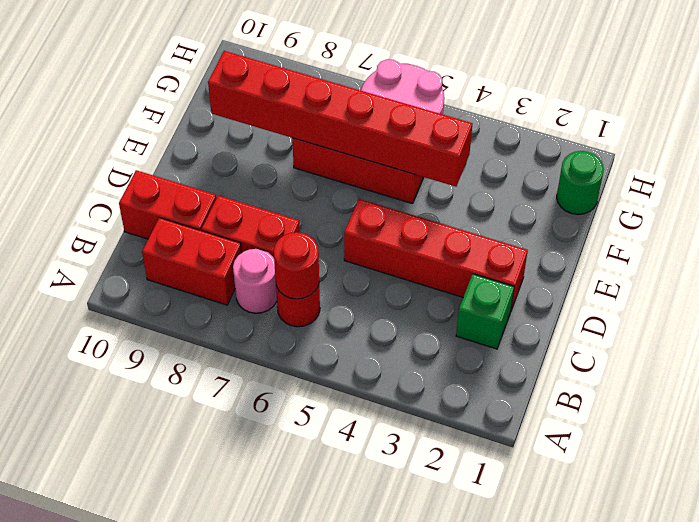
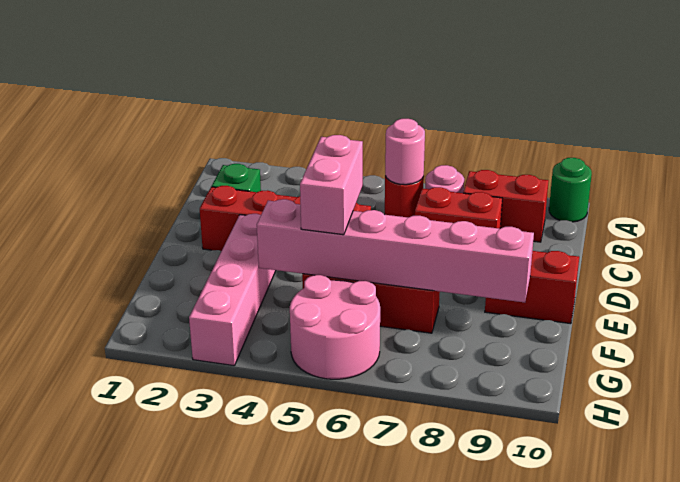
red round brick B6 level 2 -> pink round brick B6 level 2
red brick C9:C10 level 1 -> red brick E9:E10 level 1
none -> pink brick E3:H3 level 1
none -> pink brick E5:F5 level 3
red brick F4:F9 level 2 -> pink brick F4:F9 level 2
green round brick G1 level 1 -> green round brick A10 level 1

